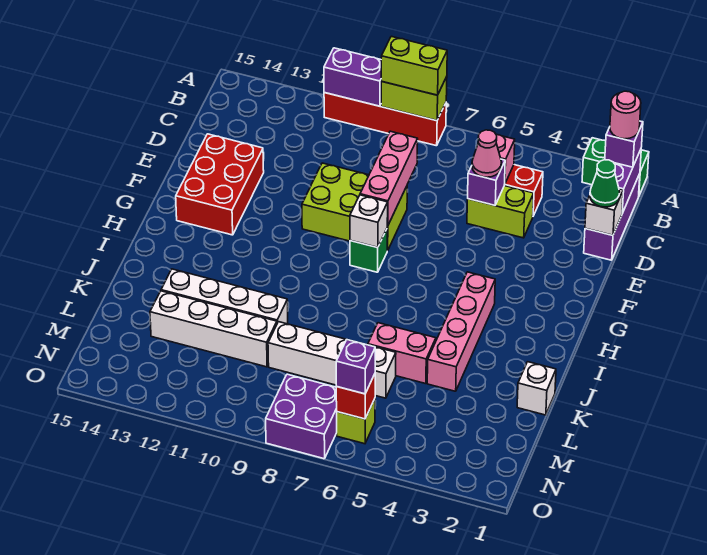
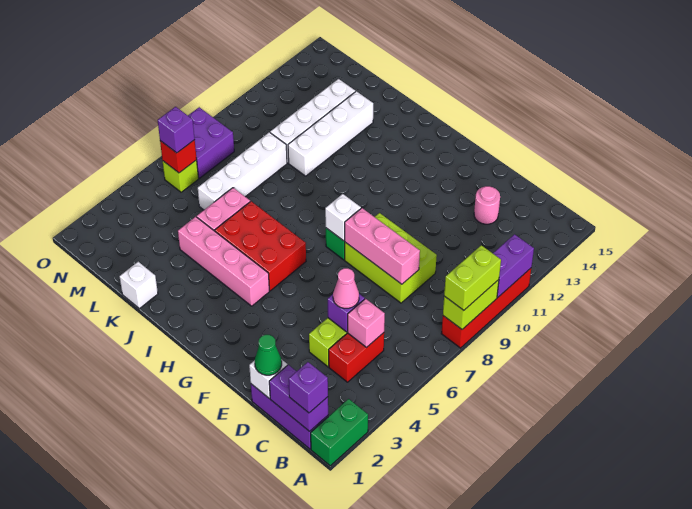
pink round brick B1 level 4 -> pink round brick D13 level 1
lime brick E8:F10 level 1 -> lime brick D8:F9 level 1
red brick E13:G14 level 1 -> red brick H5:J6 level 1

